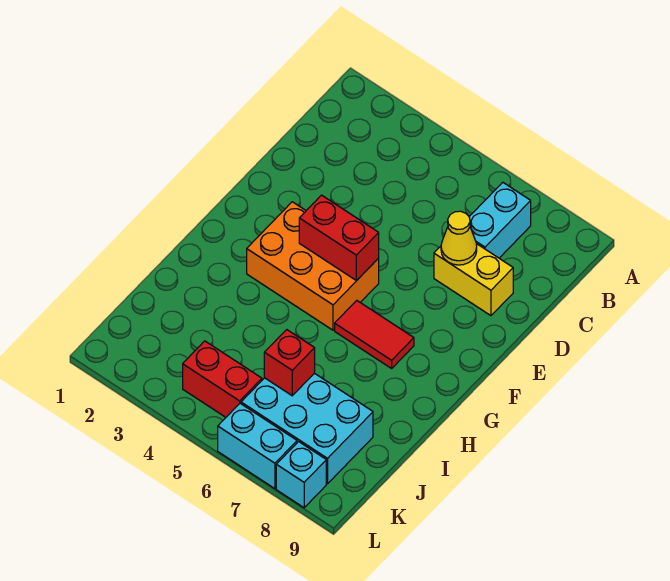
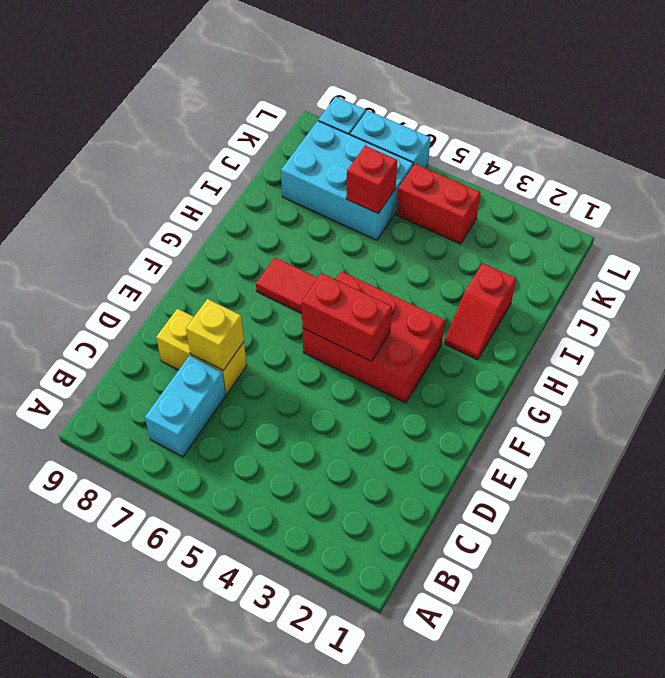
yellow cone D7 level 2 -> yellow brick D7 level 2
orange brick F3:G5 level 1 -> red brick F3:G5 level 1
none -> red slope H2:I2 level 1 top I

